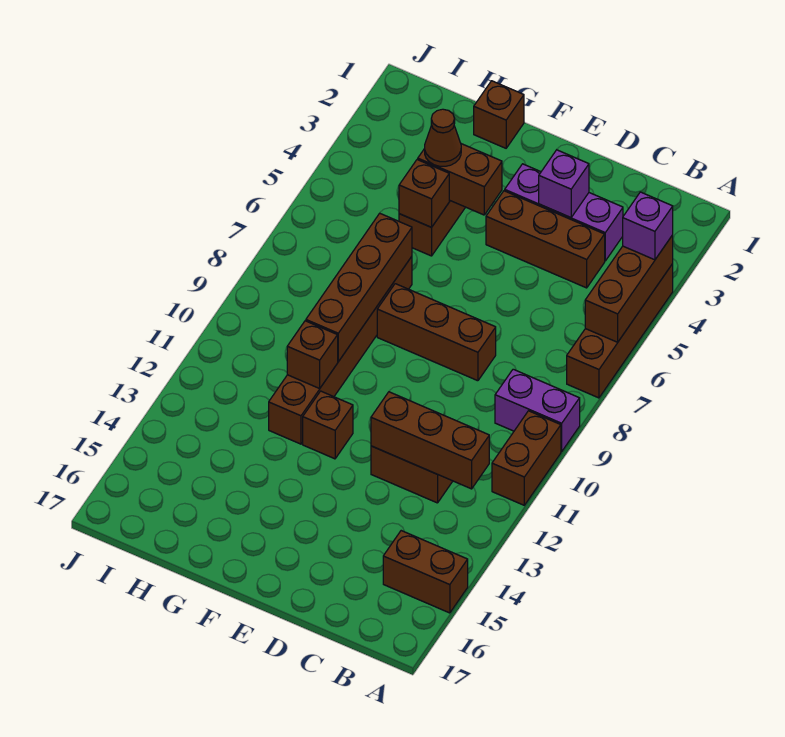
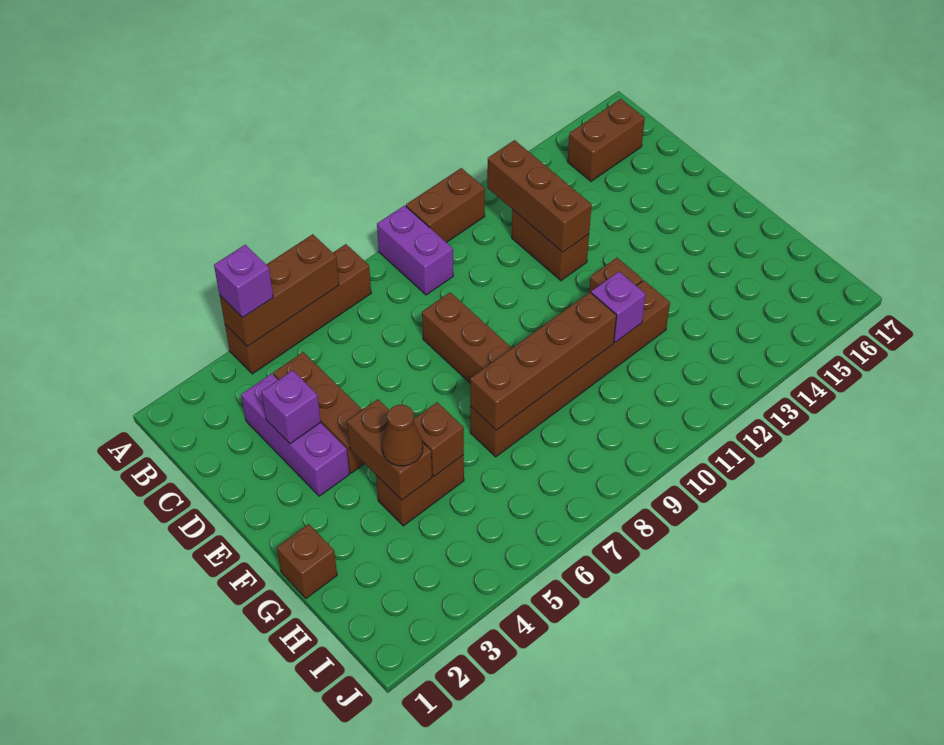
brown brick A15:B15 level 1 -> brown brick B15:B16 level 1
brown brick G11 level 2 -> purple brick G11 level 2

